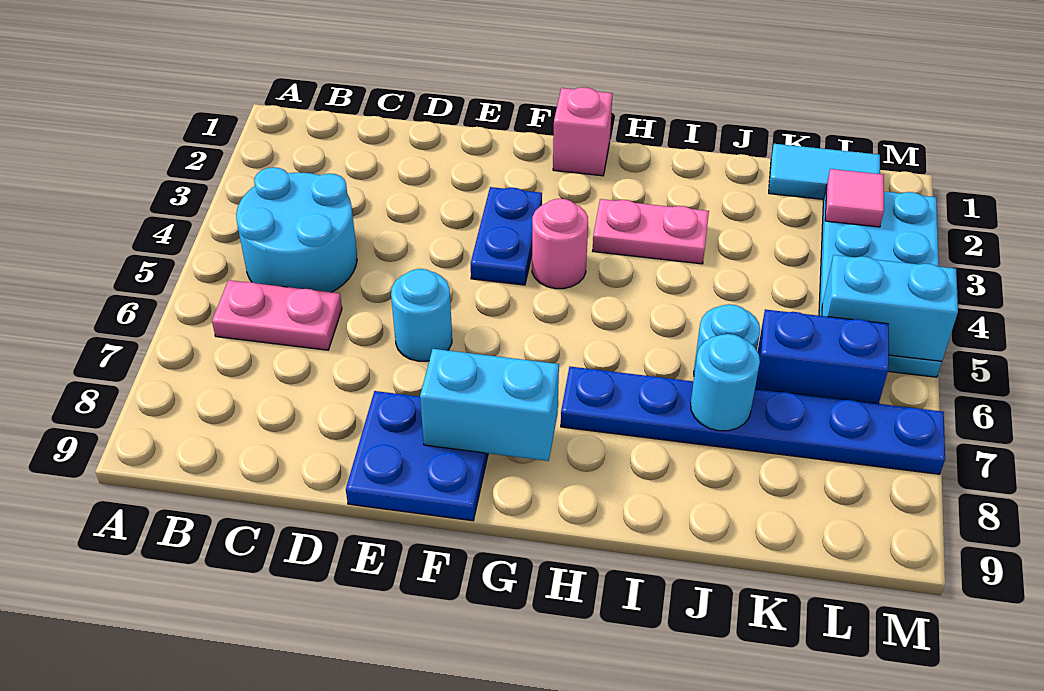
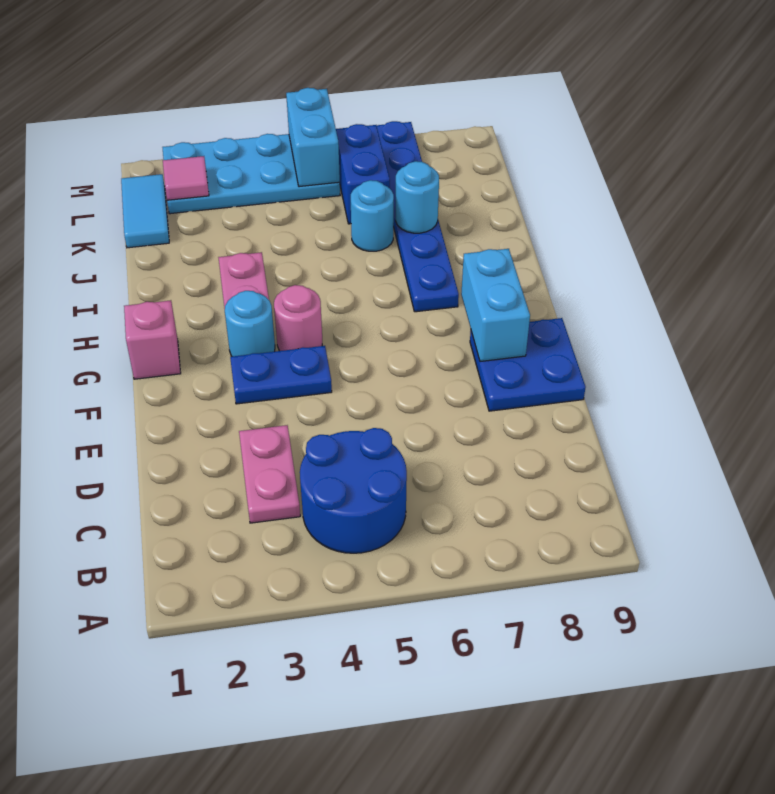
cyan round brick B4:C5 level 1 -> blue round brick B4:C5 level 1
pink plate B6:C6 level 1 -> pink plate C3:D3 level 1
cyan round brick E6 level 1 -> cyan round brick G3 level 1

